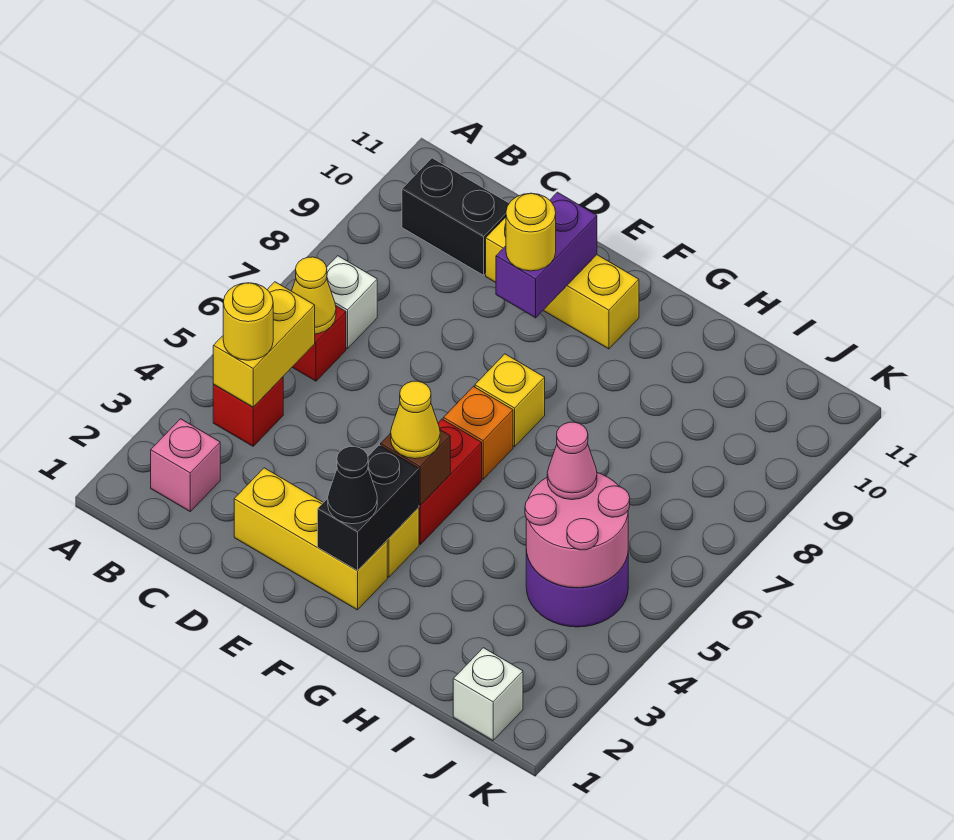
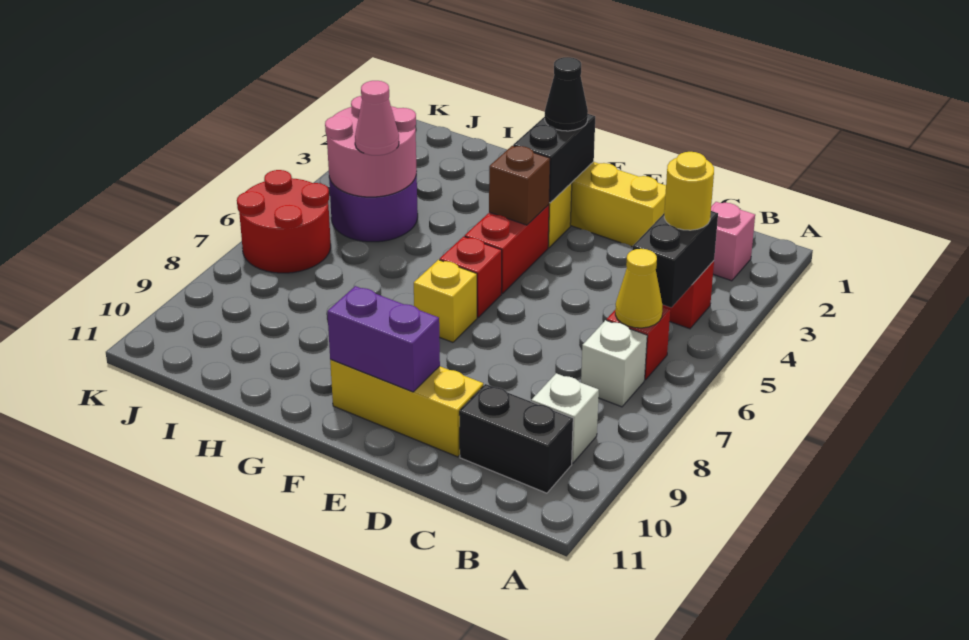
yellow brick B4:B5 level 2 -> black brick B4:B5 level 2
purple brick E9:E10 level 2 -> purple brick E10:F10 level 2
yellow round brick E9 level 3 -> none
yellow cone F4 level 3 -> none
orange brick F6 level 1 -> red brick F6 level 1
white brick J1 level 1 -> white brick B9 level 1
none -> red round brick J6:K7 level 1

